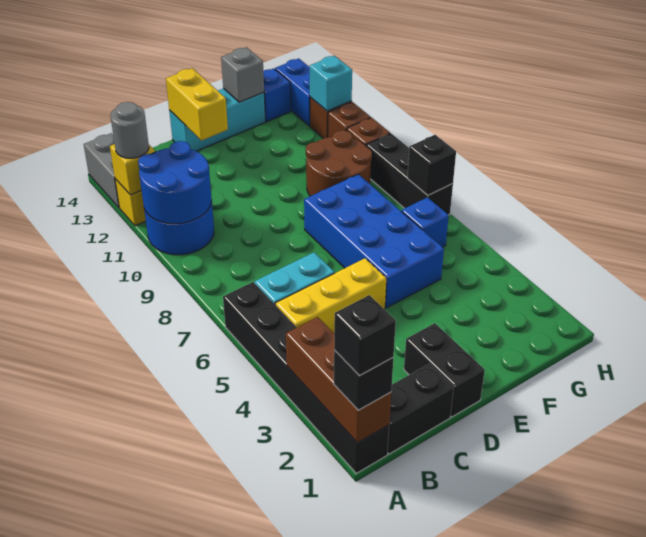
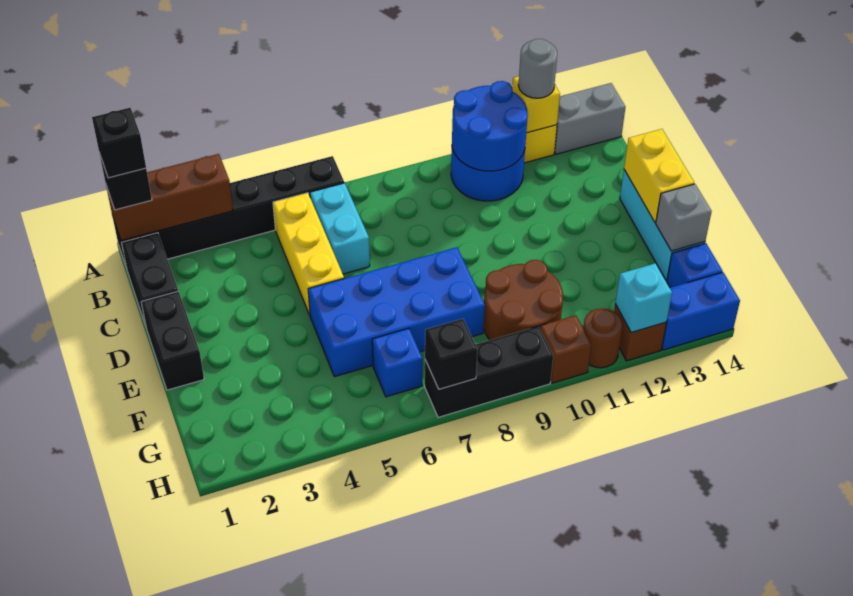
black brick D1:D2 level 1 -> black brick D1:E1 level 1
yellow brick D13:D14 level 2 -> yellow brick D14:E14 level 2
brown brick H11 level 1 -> brown round brick H11 level 1

